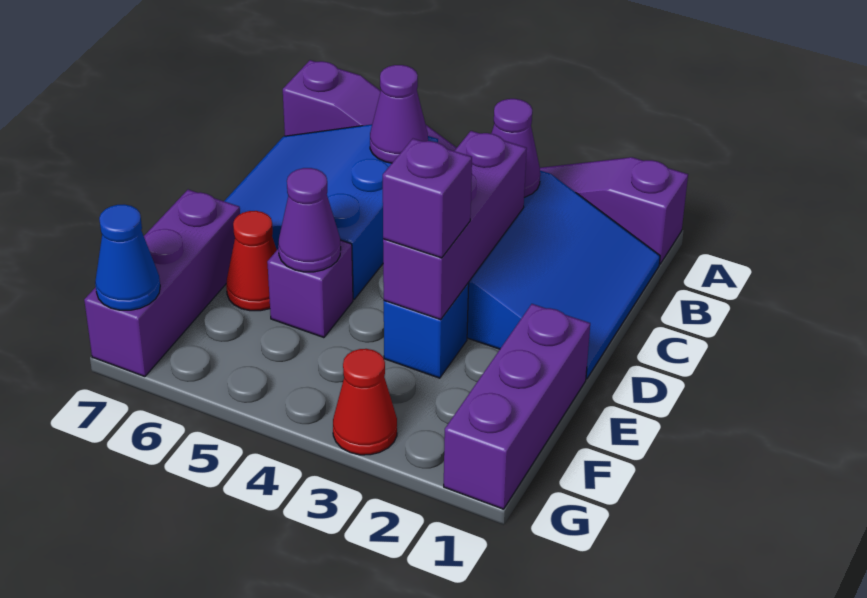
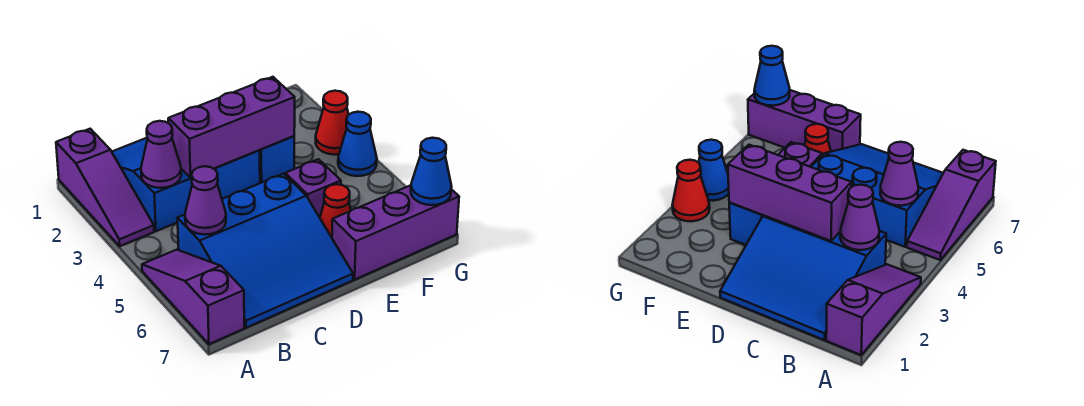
purple brick E1:G1 level 1 -> none
purple brick E3 level 3 -> none
purple cone E5 level 2 -> none
none -> blue cone G4 level 1

